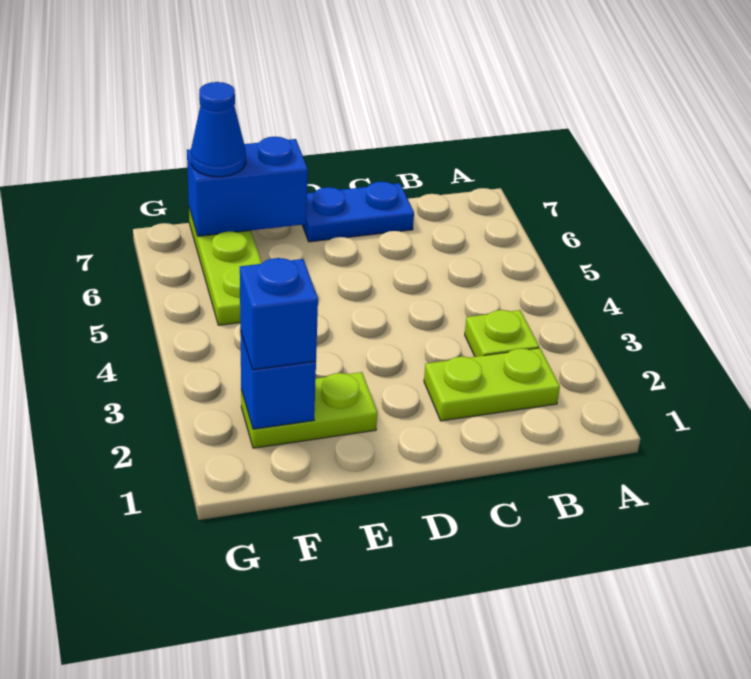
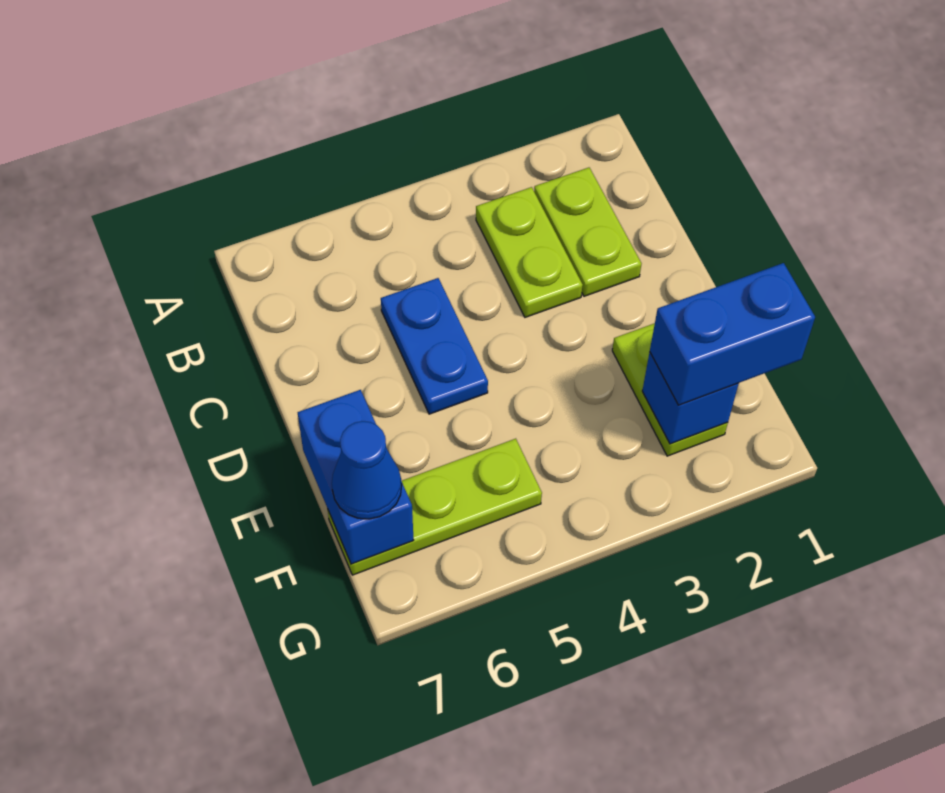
lime plate B3 level 1 -> lime plate B3:C3 level 1
blue plate C7:D7 level 1 -> blue plate C5:D5 level 1
blue brick F2 level 3 -> blue brick F1:F2 level 3

